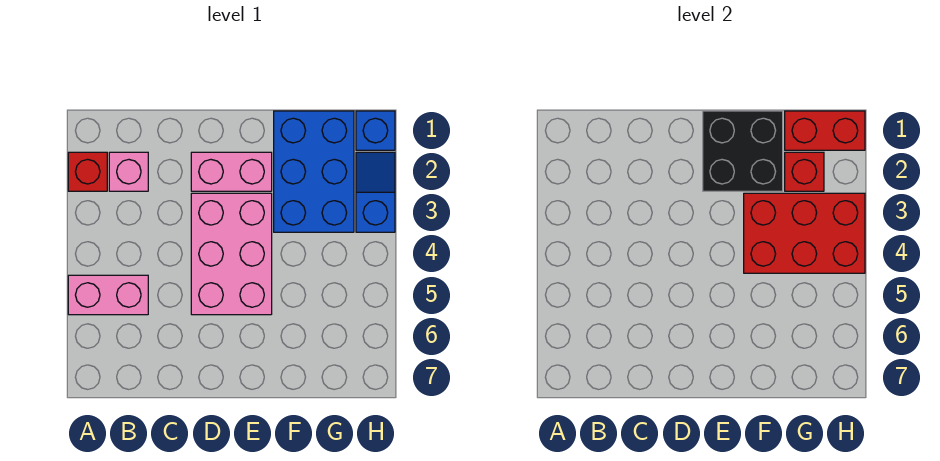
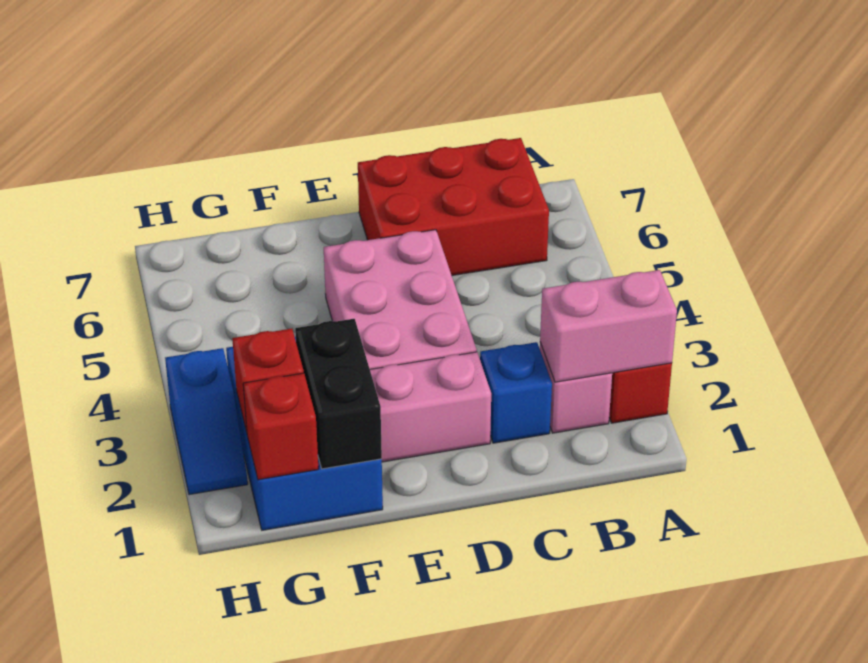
pink brick A5:B5 level 1 -> pink brick A2:B2 level 2
black brick E1:F2 level 2 -> black brick F1:F2 level 2
red brick F3:H4 level 2 -> red brick B6:D7 level 1
red brick G1:H1 level 2 -> red brick G1 level 2
blue brick H1 level 1 -> blue brick C2 level 1

